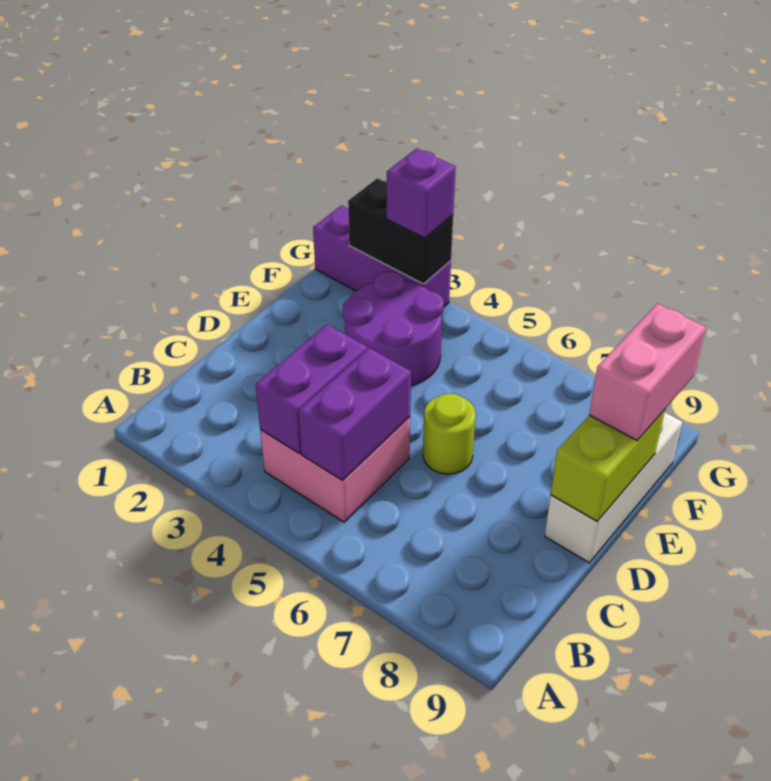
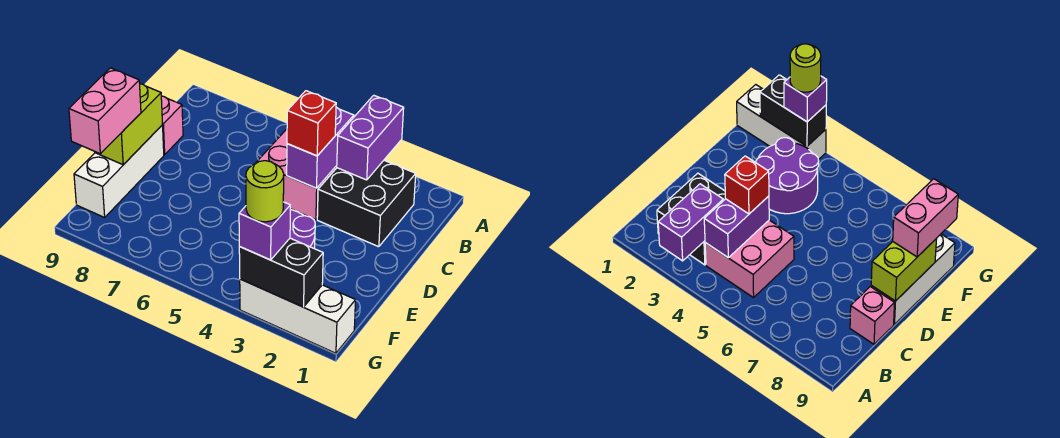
none -> black brick B2:C3 level 1
purple brick B5:C5 level 2 -> purple brick A3:B3 level 2
none -> red brick C4 level 3
none -> pink brick C9 level 1
lime round brick D6 level 1 -> lime round brick G3 level 4
purple brick G1:G3 level 1 -> white brick G1:G3 level 1

